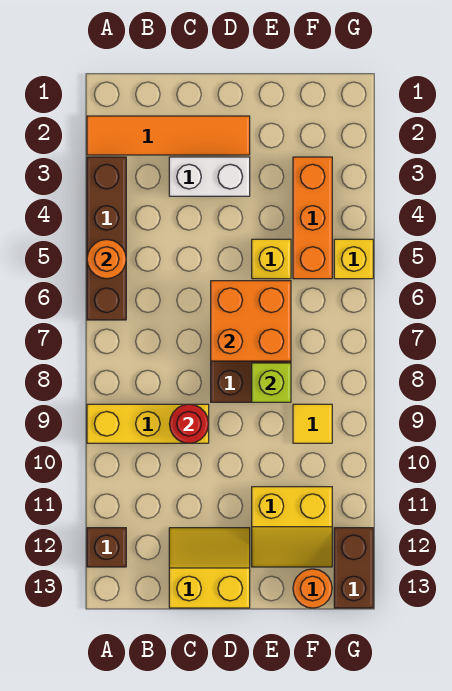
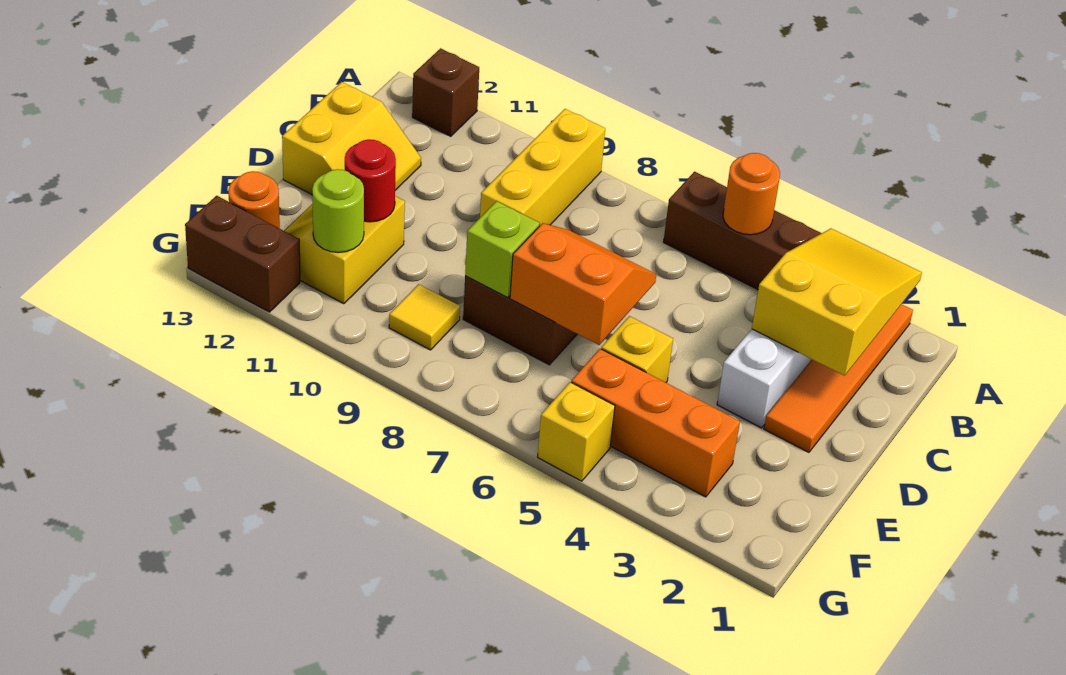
none -> yellow slope A2:C3 level 2 top C
red round brick C9 level 2 -> red round brick E11 level 2
orange brick D6:E7 level 2 -> orange slope D6:E7 level 2 top E
none -> lime round brick F11 level 2

